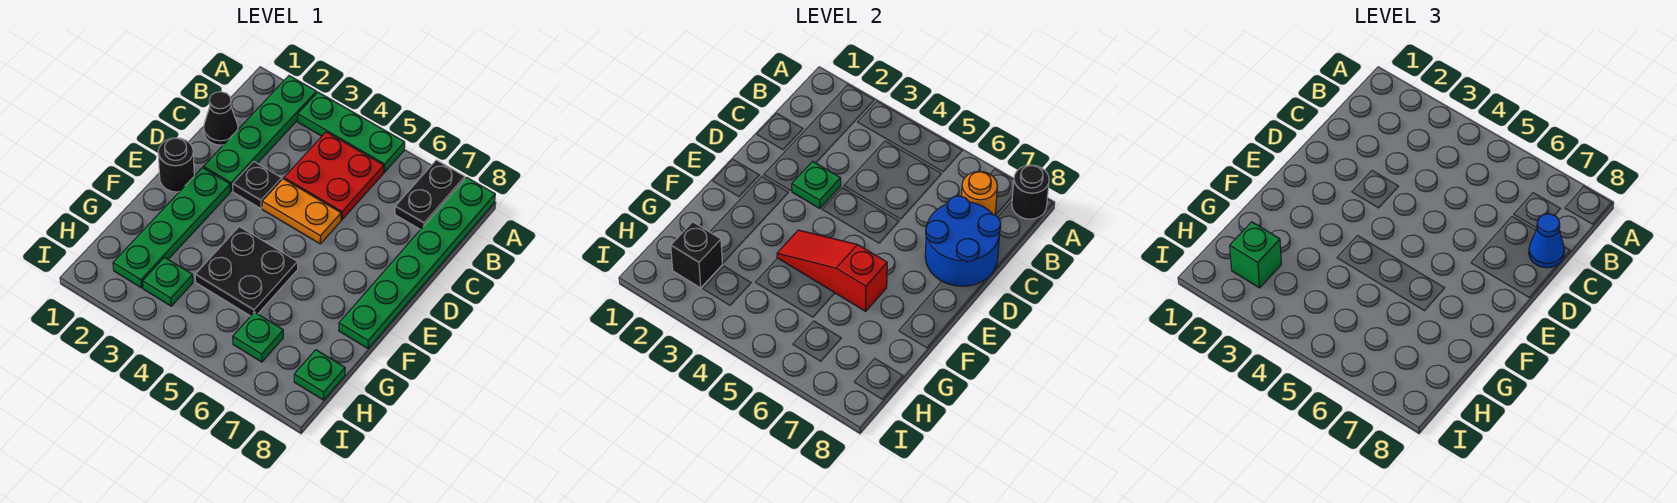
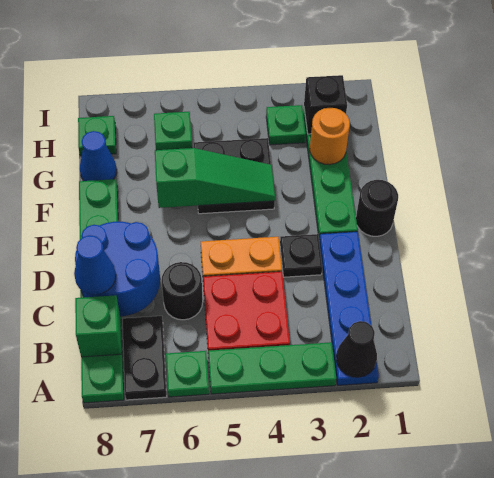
green plate A2:D2 level 1 -> blue plate A2:D2 level 1
black round brick A8 level 2 -> black round brick C6 level 1
orange round brick B7 level 2 -> orange round brick G2 level 2
black cone C1 level 1 -> black cone A2 level 2
green plate D3 level 2 -> green plate A6 level 1
red slope F4:F6 level 2 top 6 -> green slope F4:F6 level 2 top 6
none -> blue cone G8 level 1
green brick H2 level 3 -> green brick B8 level 2

